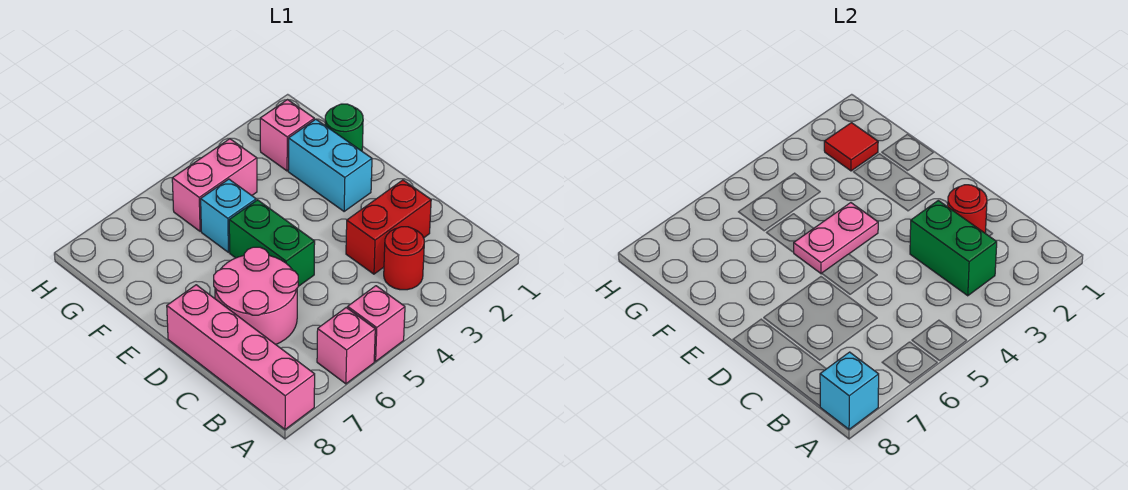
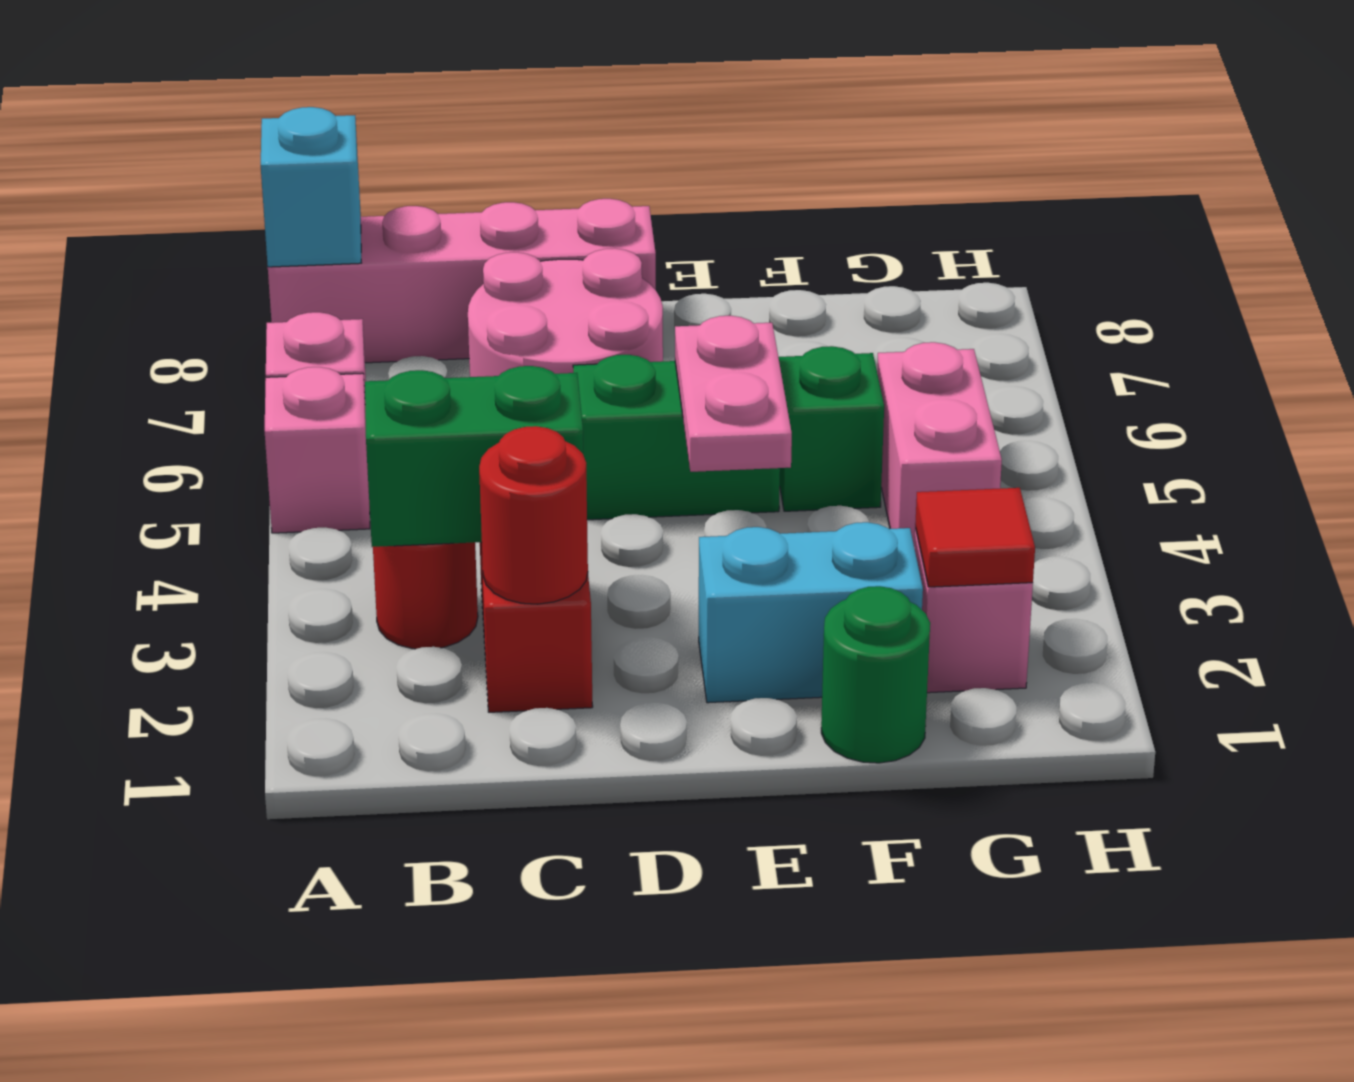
cyan brick F5 level 1 -> green brick F5 level 1

